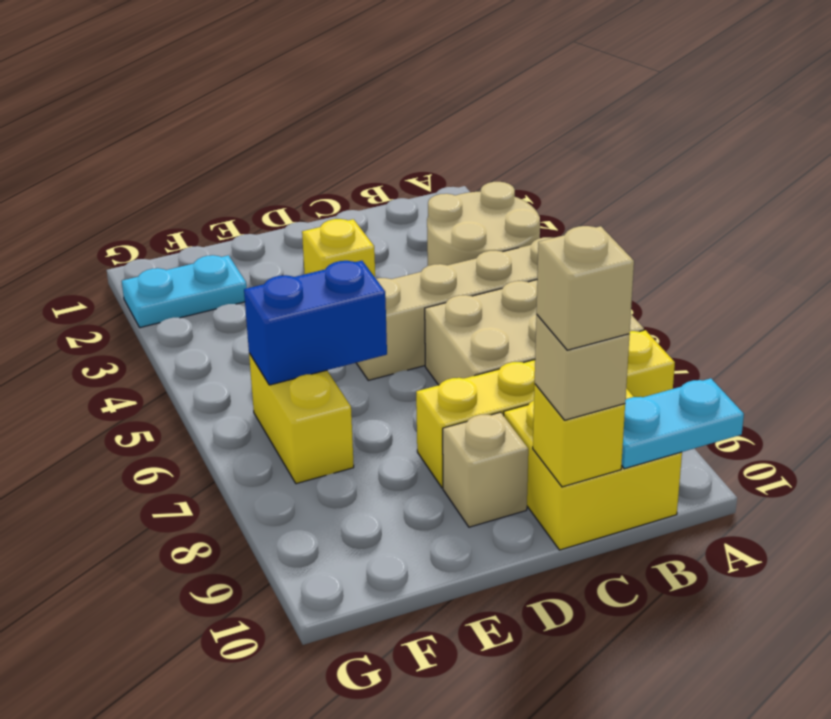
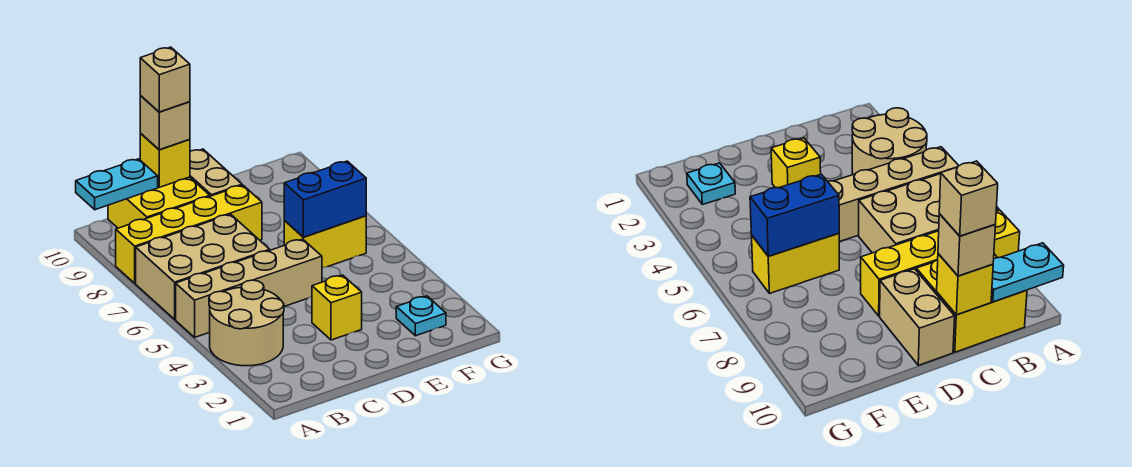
tan brick D9 level 1 -> tan brick D9:D10 level 1
cyan plate F2:G2 level 1 -> cyan plate F2 level 1
yellow brick F6:F7 level 1 -> yellow brick E6:F6 level 1

